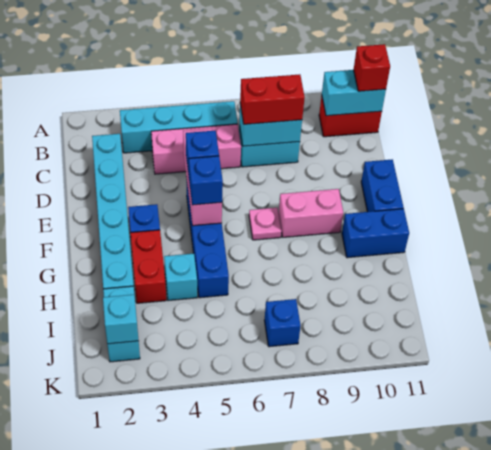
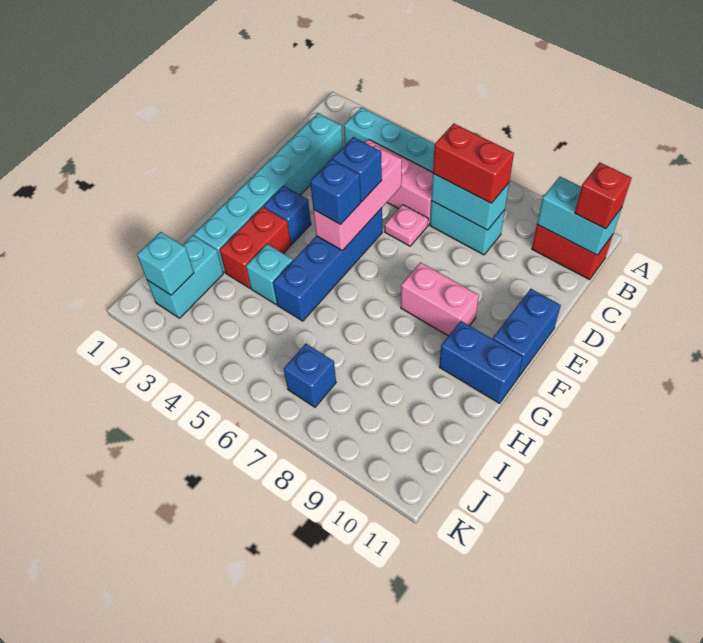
pink plate F7 level 1 -> pink plate D6 level 1

